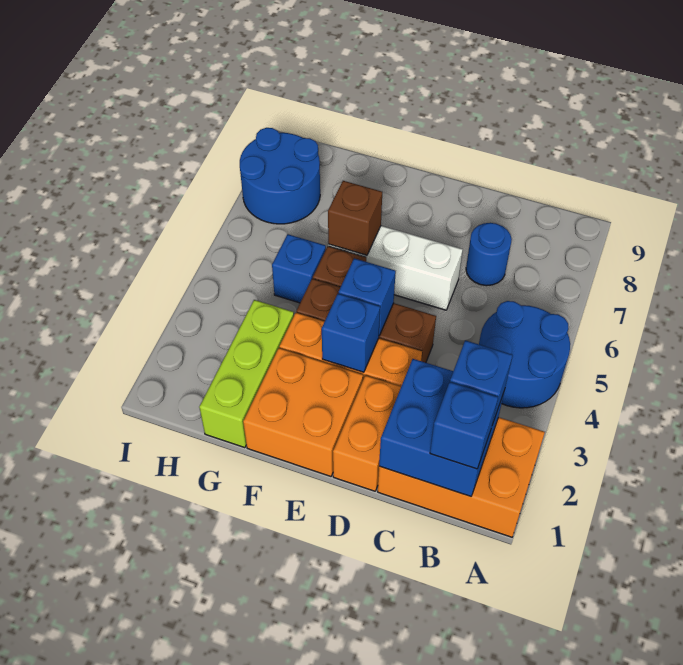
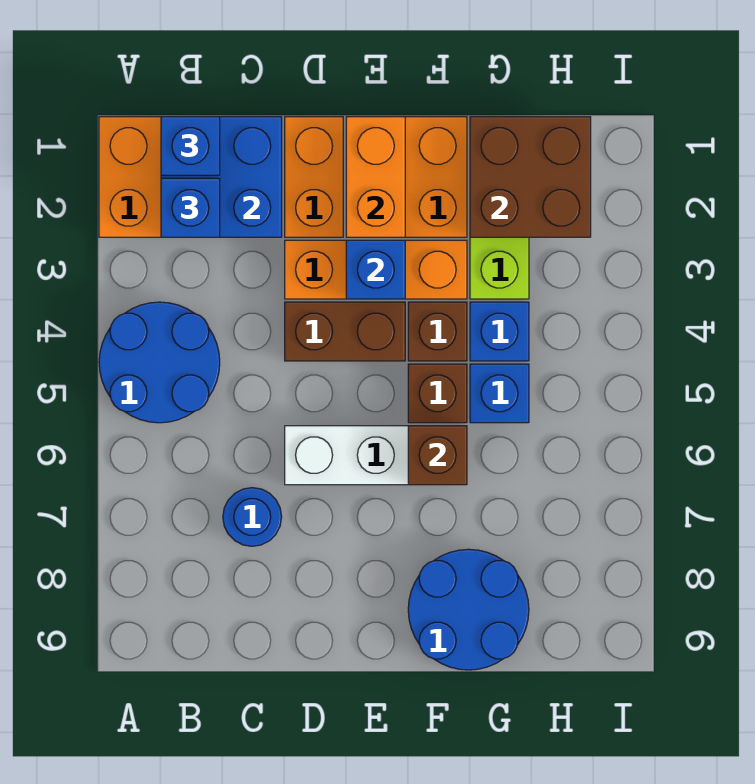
none -> orange brick E1:E2 level 2
blue brick E4 level 2 -> blue brick G4 level 1
none -> brown brick G1:H2 level 2
blue round brick H7:I8 level 1 -> blue round brick F8:G9 level 1

